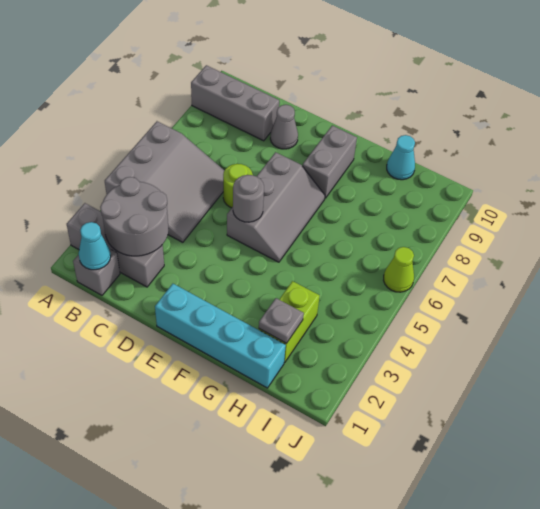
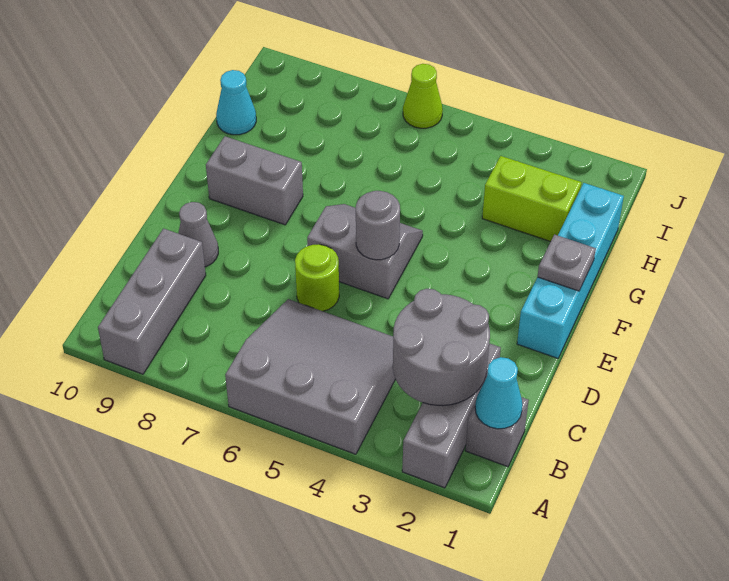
grey slope E5:F7 level 1 top E -> grey slope E5:F6 level 1 top E
grey plate H2 level 2 -> grey plate F1 level 2

